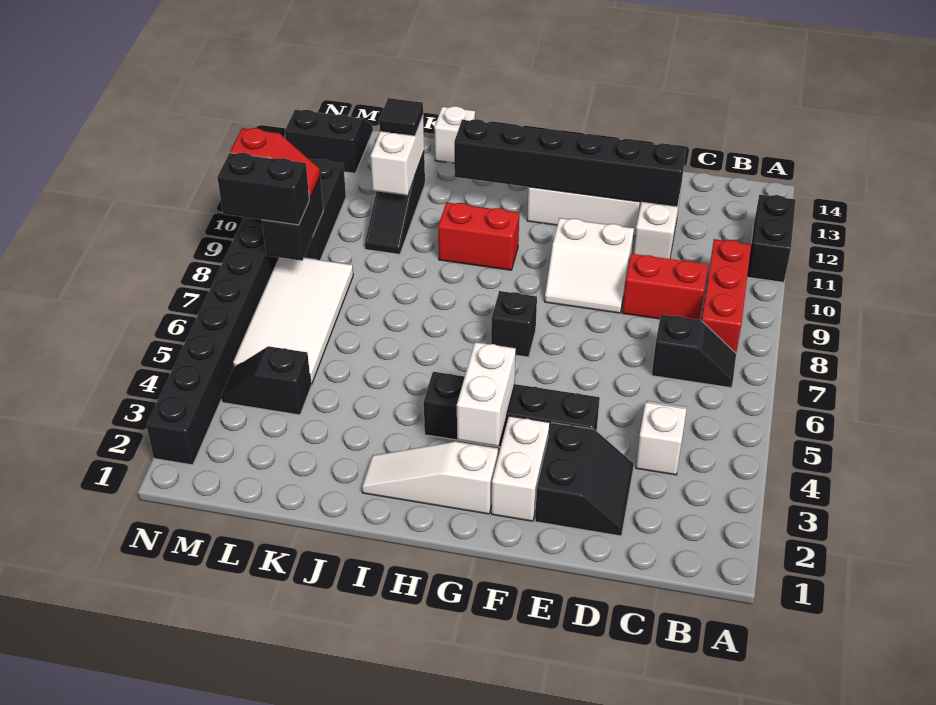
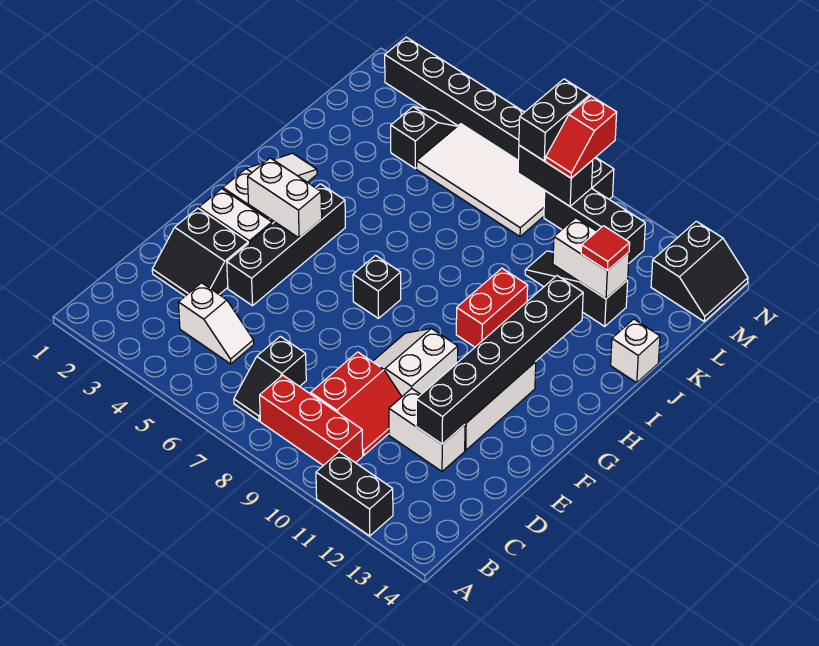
black tile K12 level 3 -> red tile K12 level 3

